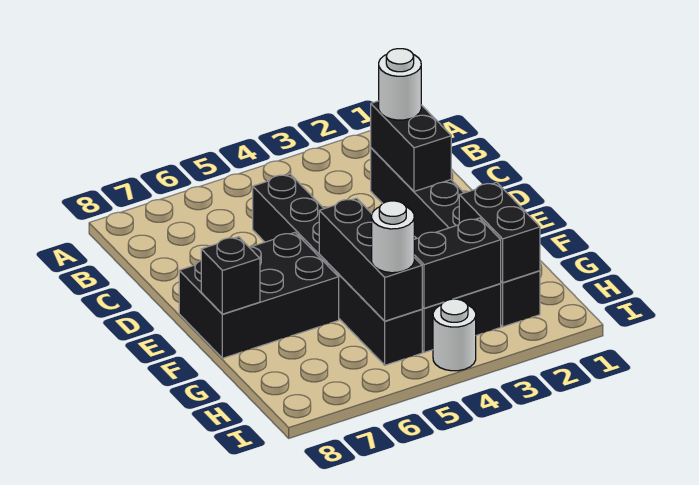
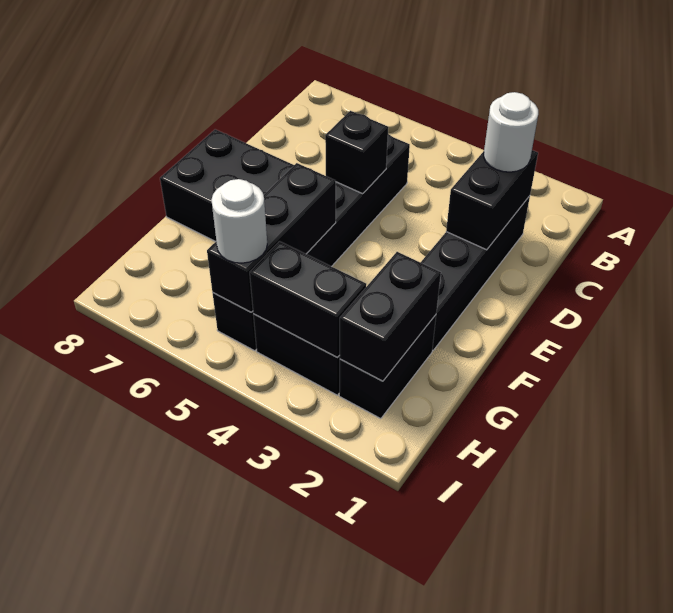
black brick F8 level 2 -> black brick D5 level 2
white round brick I4 level 1 -> none

